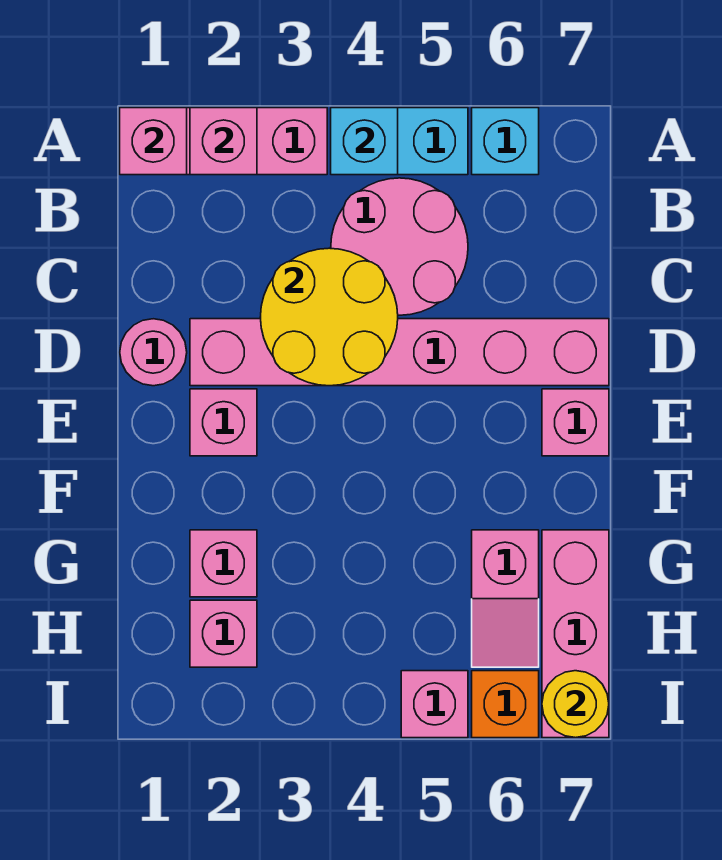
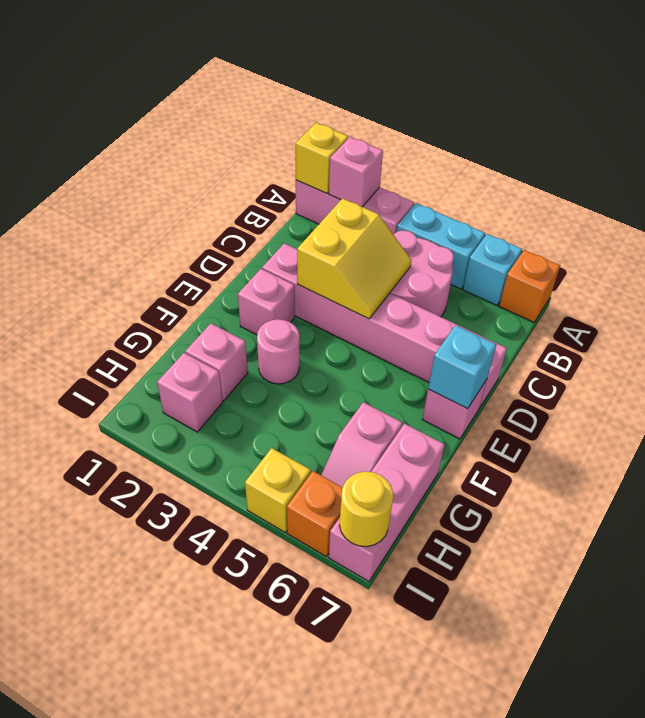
pink brick A1 level 2 -> yellow brick A1 level 2
cyan brick A4 level 2 -> cyan brick E7 level 2
none -> orange brick A7 level 1
yellow round brick C3:D4 level 2 -> yellow slope C3:D4 level 2 top 3
pink round brick D1 level 1 -> pink round brick F3 level 1
pink brick I5 level 1 -> yellow brick I5 level 1

